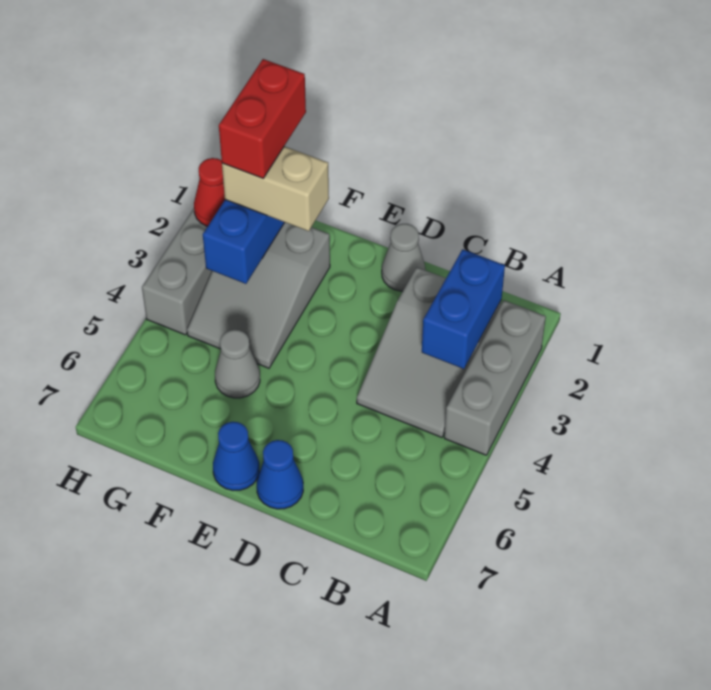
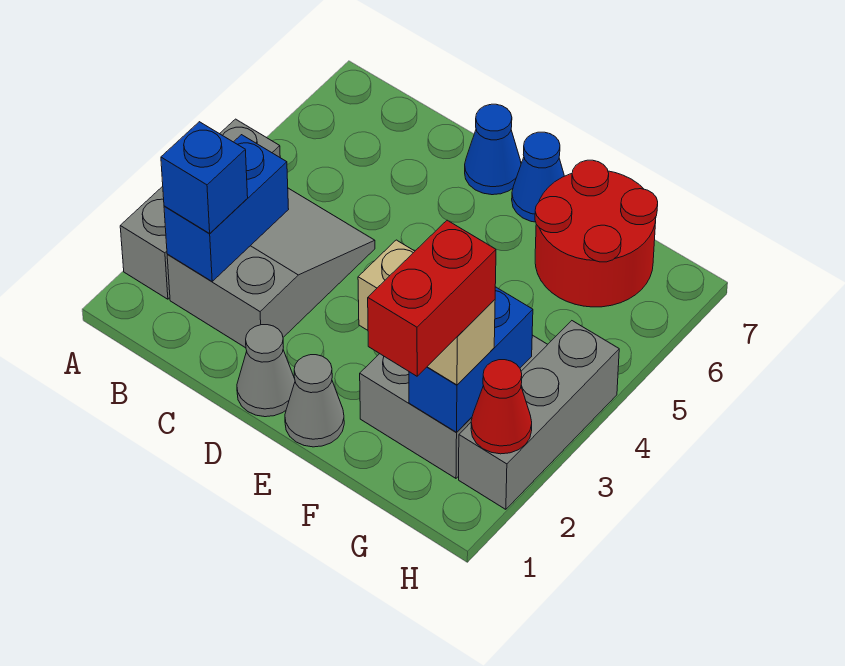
none -> blue brick B2 level 3
grey cone F5 level 1 -> grey cone E1 level 1
none -> red round brick F6:G7 level 1

